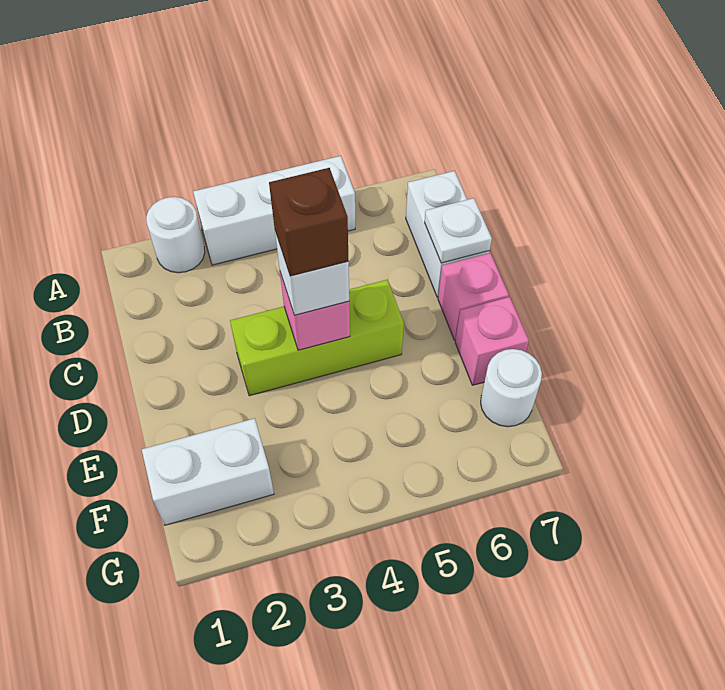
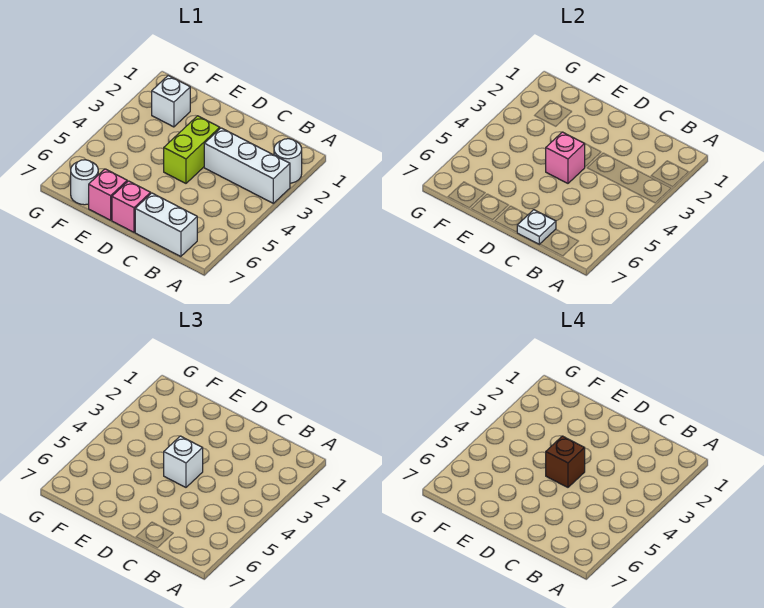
white brick A3:A5 level 1 -> white brick A3:C3 level 1
lime brick D3:D5 level 1 -> lime brick D3:D4 level 1
white brick F1:F2 level 1 -> white brick F2 level 1

